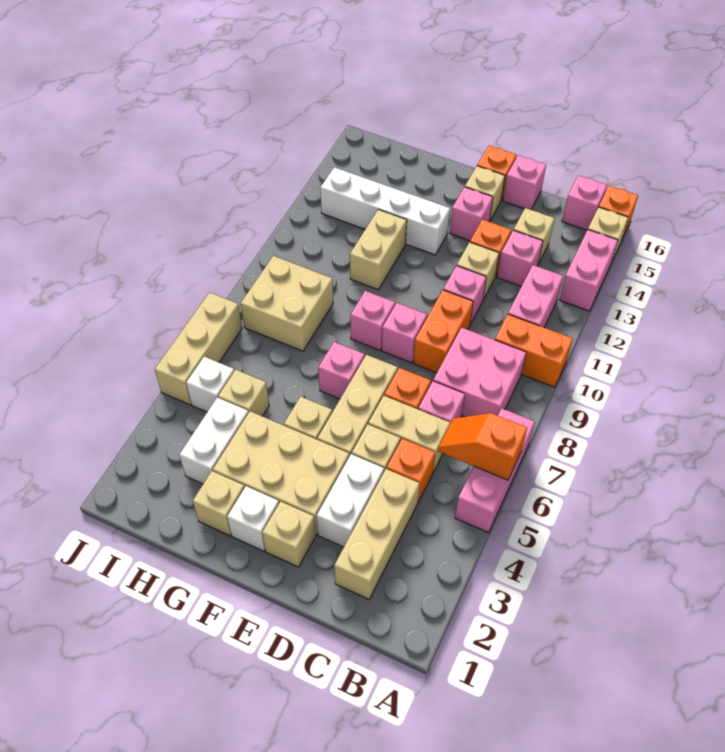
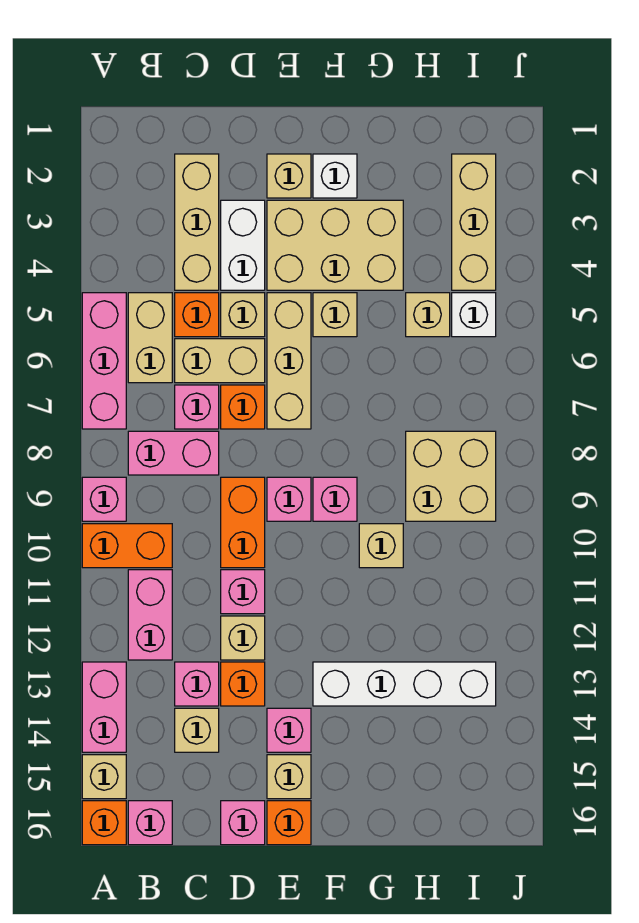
orange slope A6:B6 level 2 top A -> none
pink brick B8:C9 level 1 -> pink brick B8:C8 level 1
pink brick F7 level 1 -> pink brick A9 level 1
tan brick G2 level 1 -> tan brick G10 level 1
tan brick G11:G12 level 1 -> tan brick B5:B6 level 1
white brick H3:H4 level 1 -> none
tan brick J5:J7 level 1 -> tan brick I2:I4 level 1

